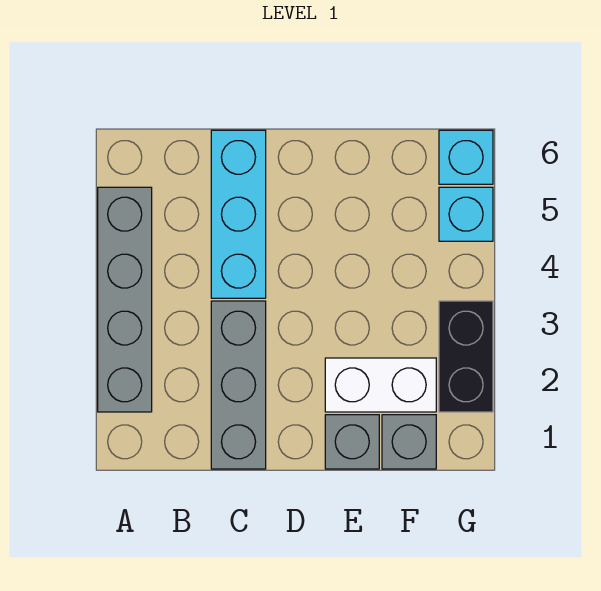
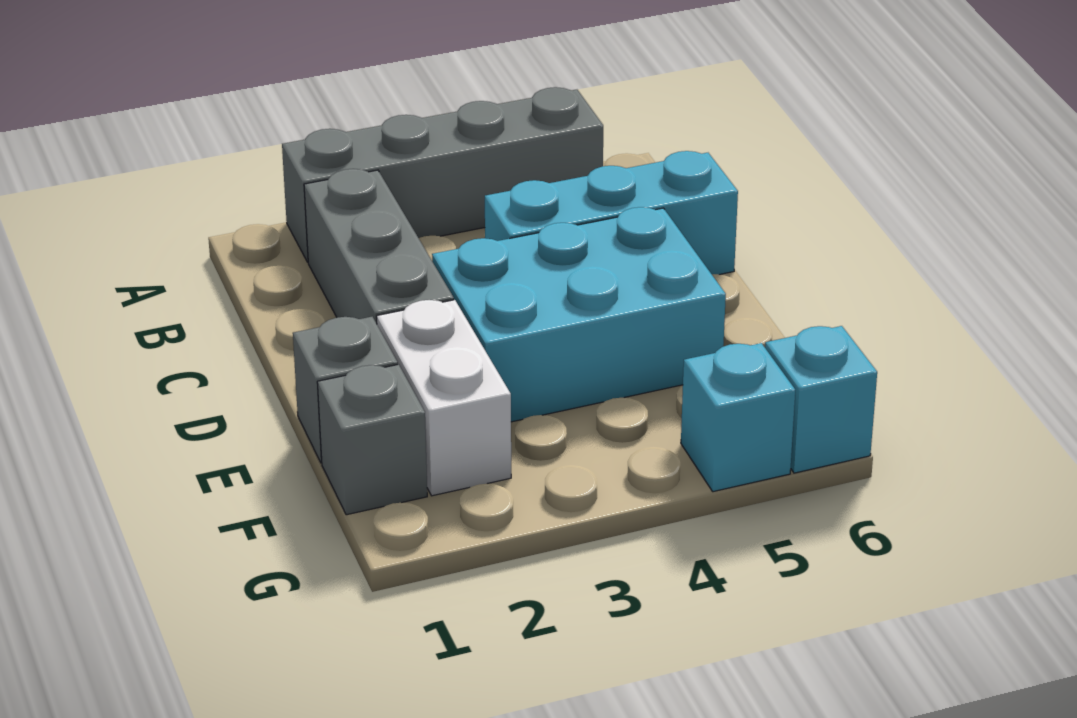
grey brick C1:C3 level 1 -> grey brick B2:D2 level 1
none -> cyan brick D3:E5 level 1
black brick G2:G3 level 1 -> none

